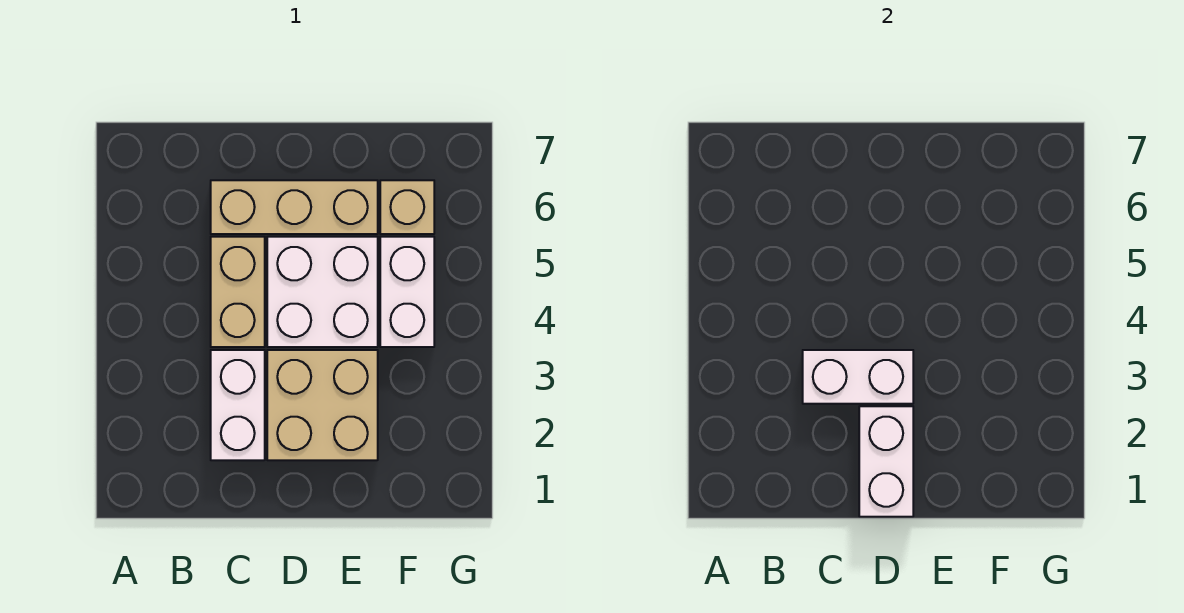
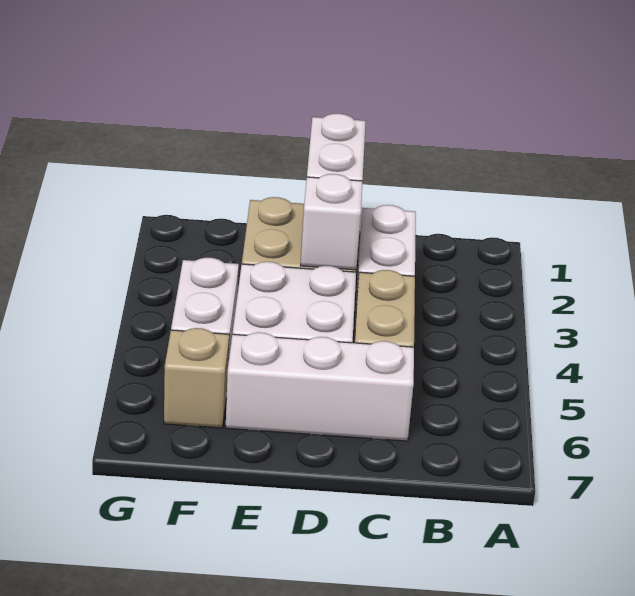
white brick C3:D3 level 2 -> white brick D3 level 2
tan brick C6:E6 level 1 -> white brick C6:E6 level 1

